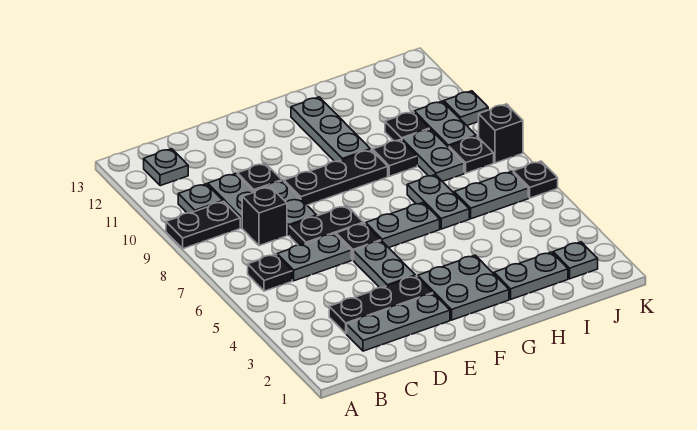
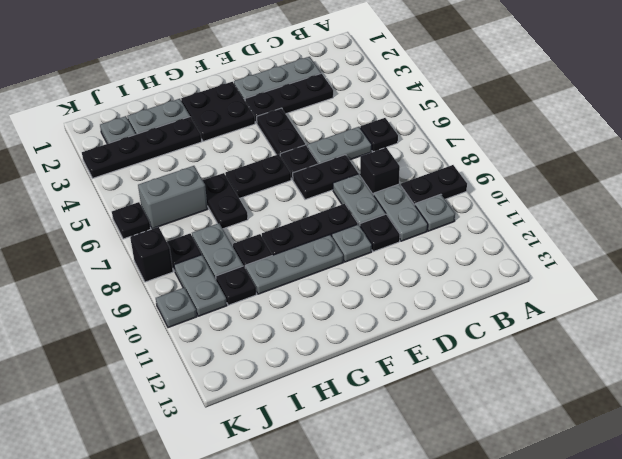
grey plate B12 level 1 -> grey plate E10 level 1
grey plate E4:E5 level 1 -> black plate E4:E5 level 1
grey plate F2:G3 level 1 -> black plate F2:G3 level 1
grey plate F6:G6 level 1 -> black plate F6:G6 level 1
grey plate G10:G12 level 1 -> grey plate F10:H10 level 1
none -> black plate H3:K3 level 1
grey plate H6:H7 level 1 -> black plate H6:H7 level 1
grey plate I6:J6 level 1 -> grey brick I6:J6 level 1

